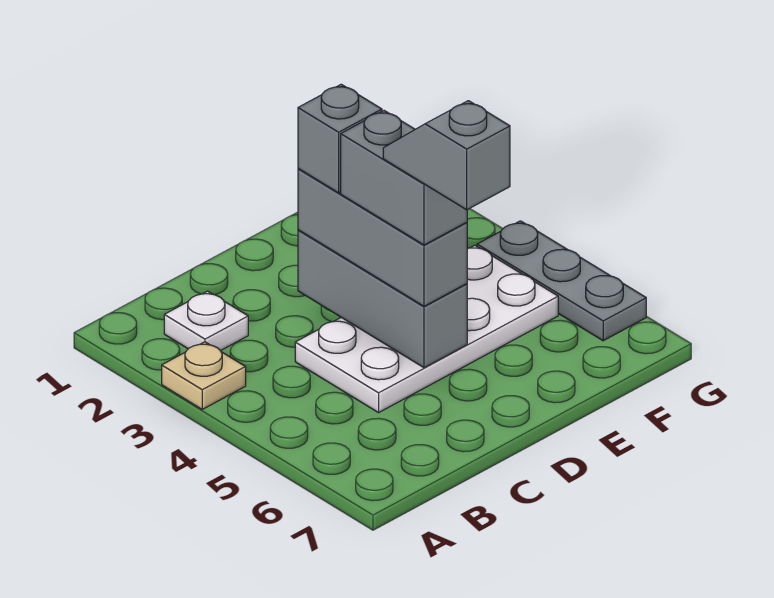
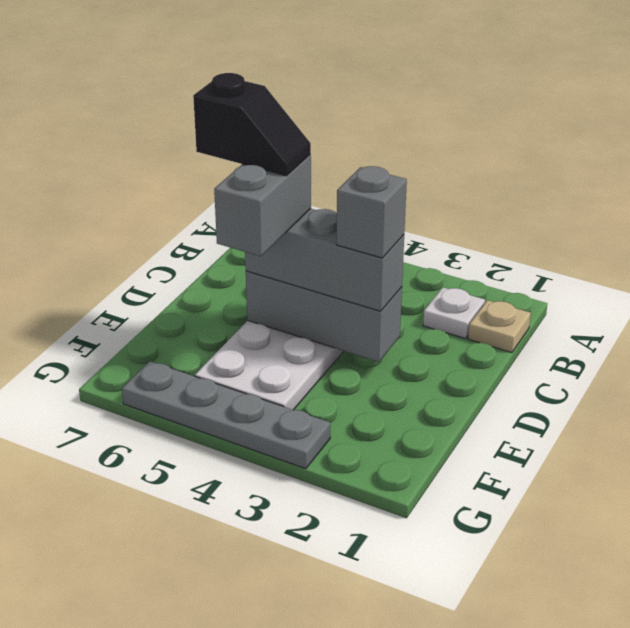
tan plate A3 level 1 -> tan plate B1 level 1
grey brick D4:D5 level 4 -> grey brick D5:E5 level 4
grey slope D5:D6 level 5 top 6 -> black slope D5:D6 level 5 top 6
grey plate G4:G6 level 1 -> grey plate G3:G6 level 1

